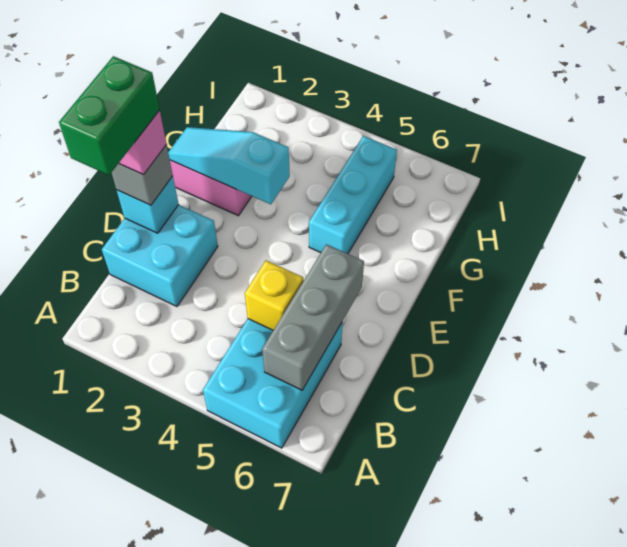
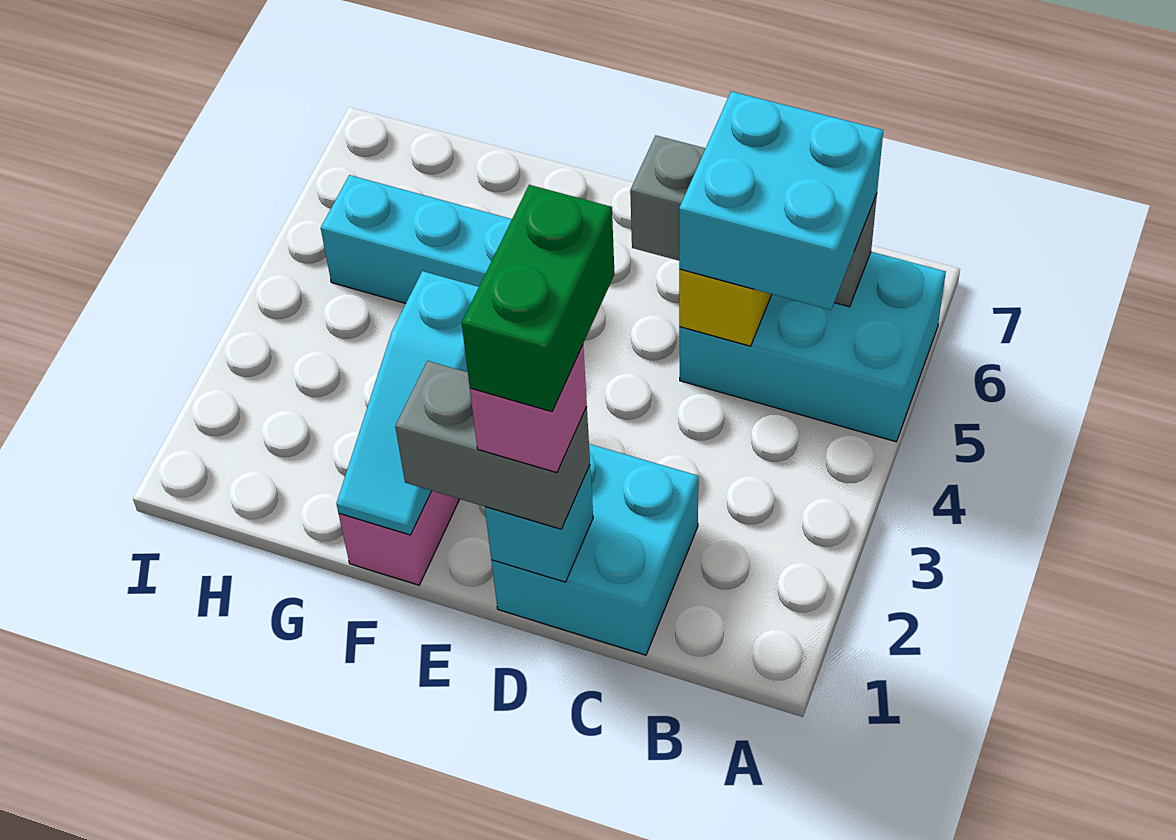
none -> cyan brick B5:C6 level 3
green brick C1:D1 level 5 -> green brick D1:D2 level 5
grey brick D1 level 3 -> grey brick D1:E1 level 3

